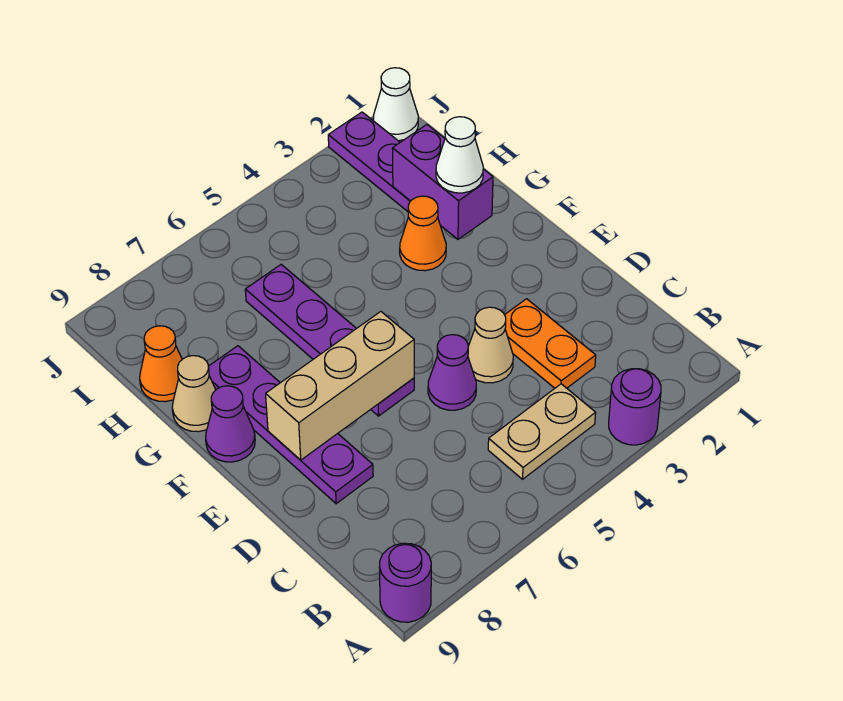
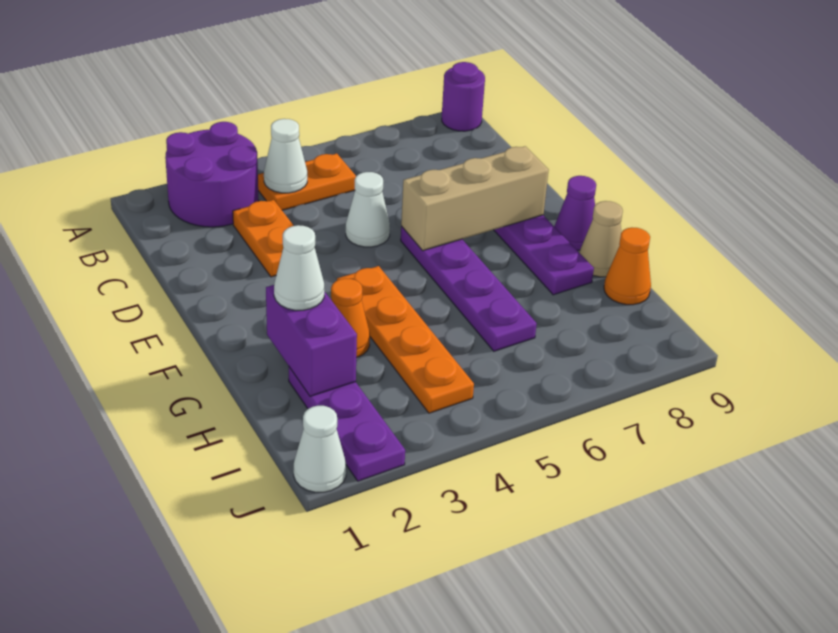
purple round brick A3 level 1 -> purple round brick A2:B3 level 1
tan plate B4:B5 level 1 -> orange plate B4:B5 level 1
none -> white cone B4 level 2
tan cone D4 level 1 -> none
purple cone D5 level 1 -> white cone D5 level 1
none -> orange plate F4:I4 level 1

